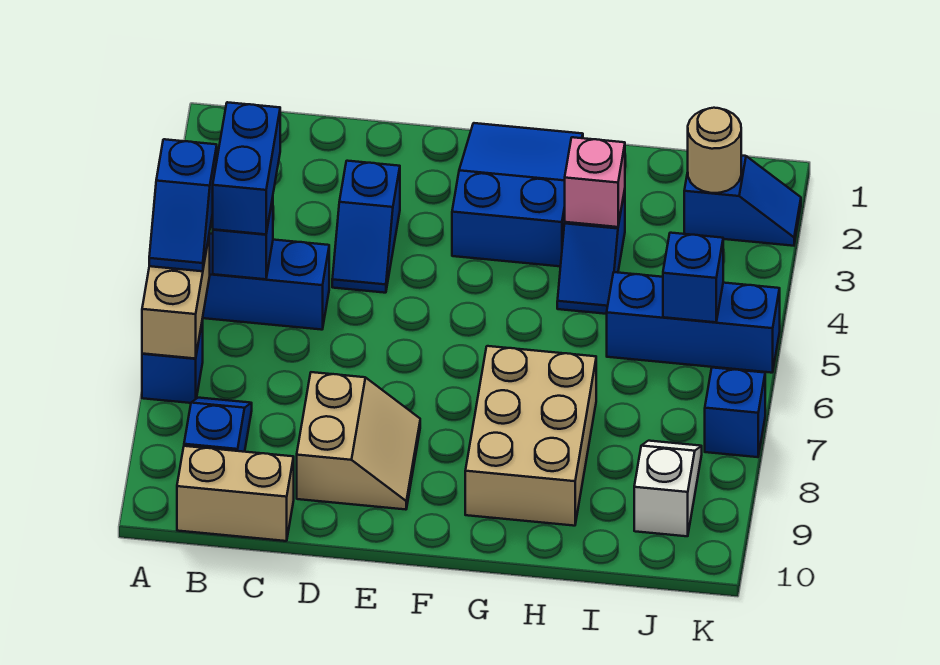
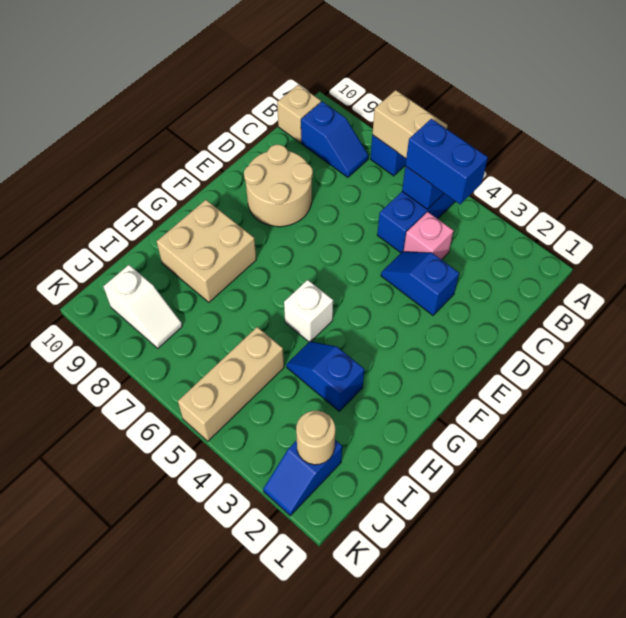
blue slope A5:A6 level 3 top 5 -> none
tan brick B10:C10 level 1 -> tan brick B10 level 1
tan slope D8:E9 level 1 top D -> tan round brick D8:E9 level 1
blue slope F1:G3 level 1 top 3 -> none
none -> white brick G5 level 1
tan brick G7:H9 level 1 -> tan brick G8:H9 level 1
pink brick H3 level 2 -> pink brick C4 level 1
blue brick I5:K5 level 1 -> tan brick I5:K5 level 1
blue brick J5 level 2 -> none
blue brick K7 level 1 -> none

